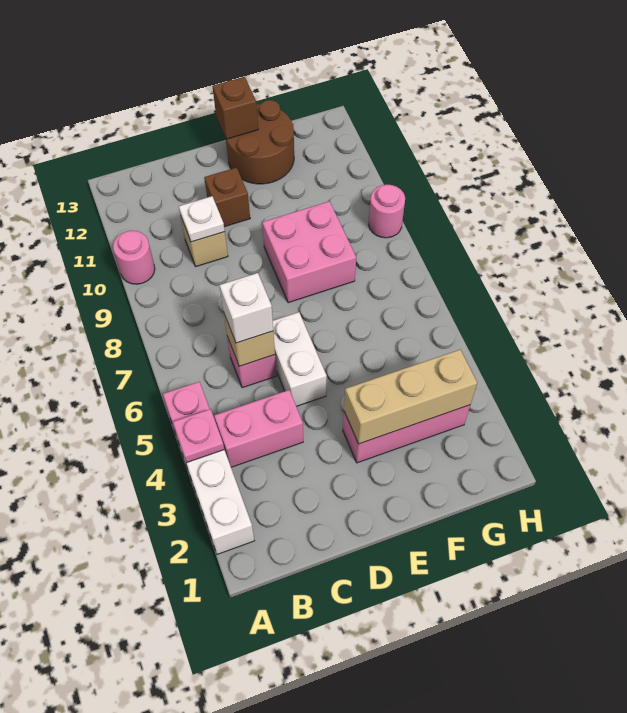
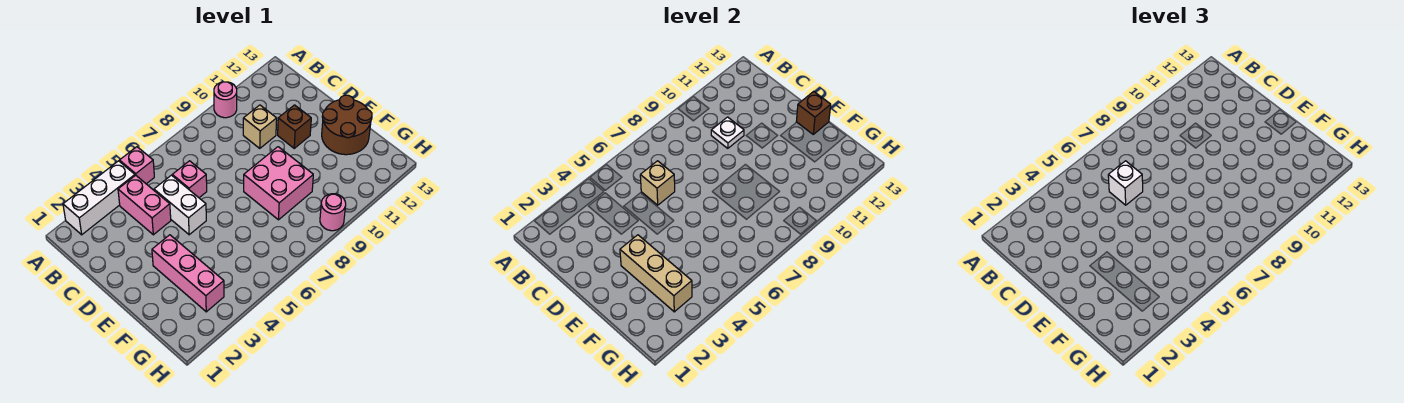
pink plate A4 level 2 -> none
white brick D5:D6 level 1 -> white brick C5:D5 level 1

